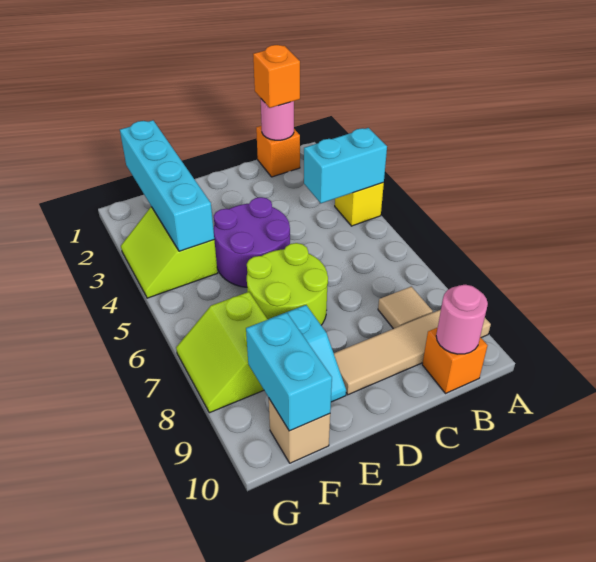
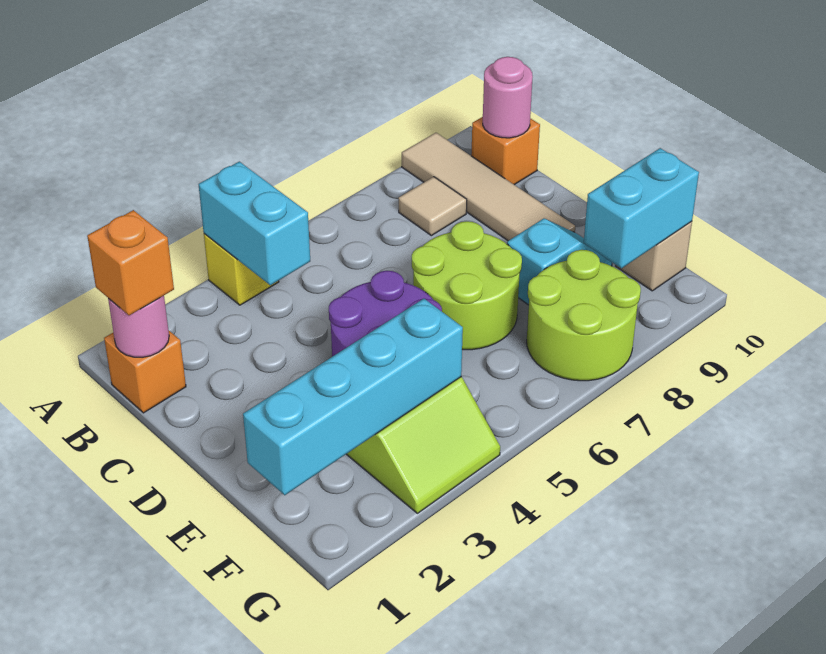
lime slope F7:G8 level 1 top F -> lime round brick F7:G8 level 1

